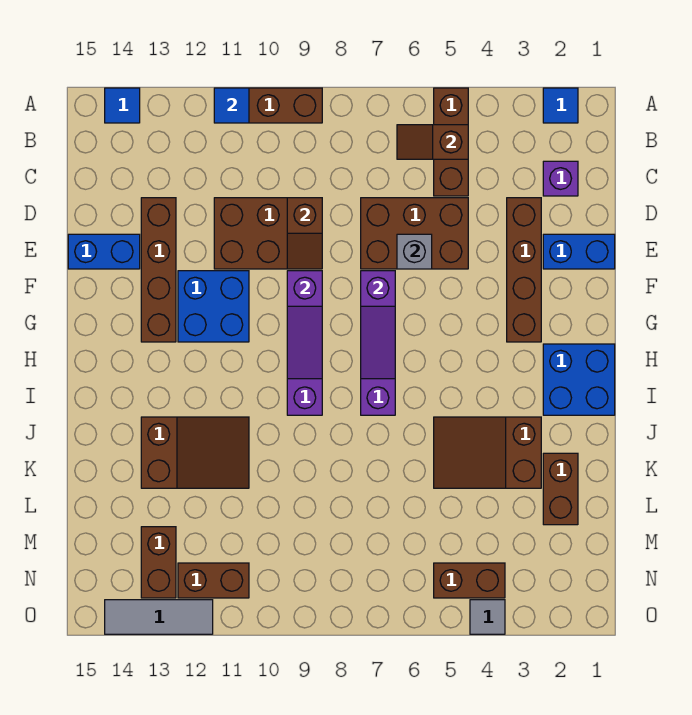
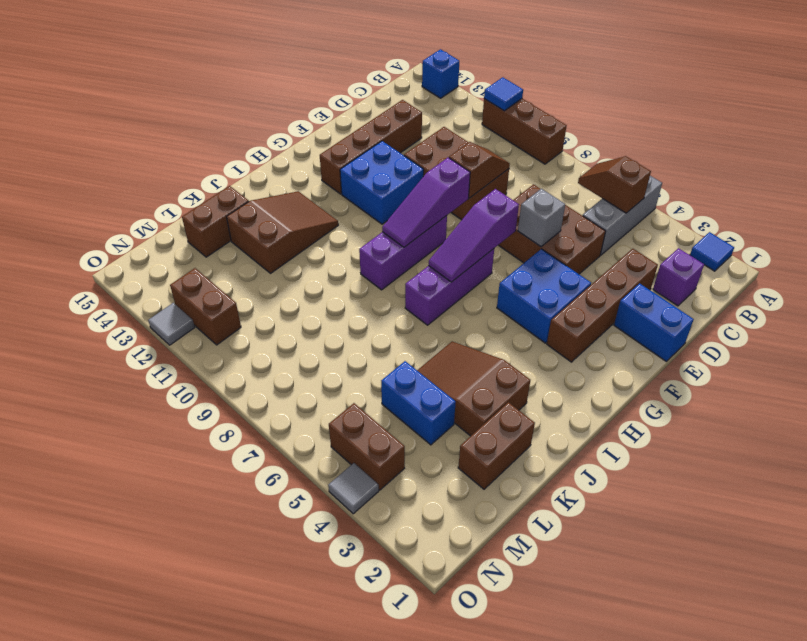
brown brick A5:C5 level 1 -> grey brick A5:C5 level 1
blue tile A14 level 1 -> blue brick A14 level 1
brown slope D9:E9 level 2 top D -> brown slope D9:E9 level 2 top E
blue brick E14:E15 level 1 -> blue brick L4:L5 level 1
blue brick H1:I2 level 1 -> blue brick F4:G5 level 1
brown slope J11:K13 level 1 top 13 -> brown slope I12:K13 level 1 top K
brown brick M13:N13 level 1 -> brown brick K14:L14 level 1
grey tile O12:O14 level 1 -> grey tile O12 level 1

